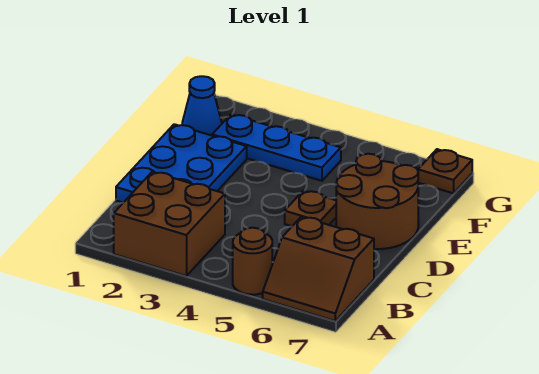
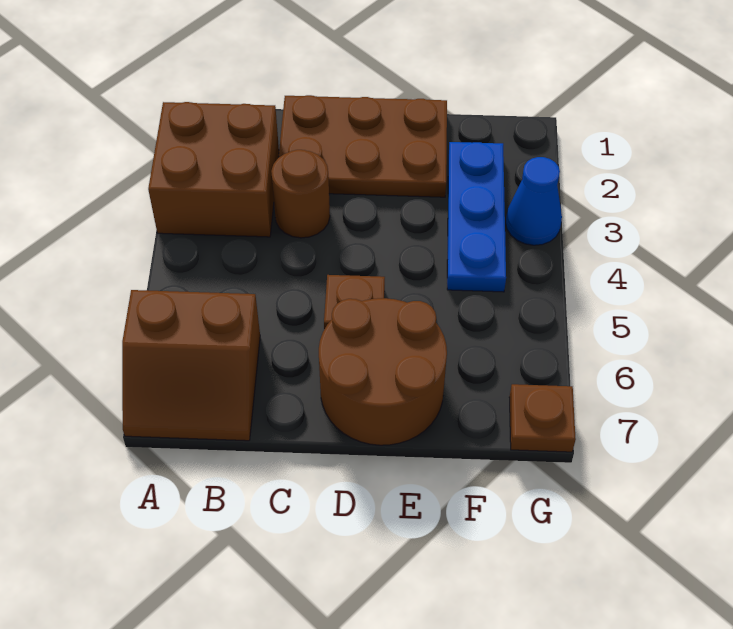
brown round brick A5 level 1 -> brown round brick C3 level 1
brown slope A6:B7 level 1 top B -> brown slope A6:B7 level 1 top 6
blue plate C1:E2 level 1 -> brown plate C1:E2 level 1
blue cone F1 level 1 -> blue cone G3 level 1

